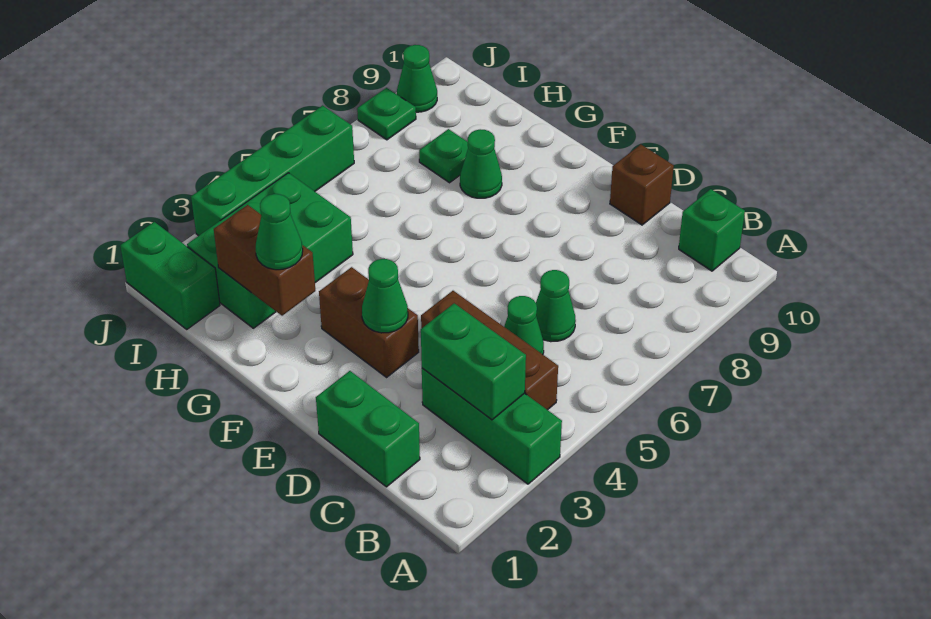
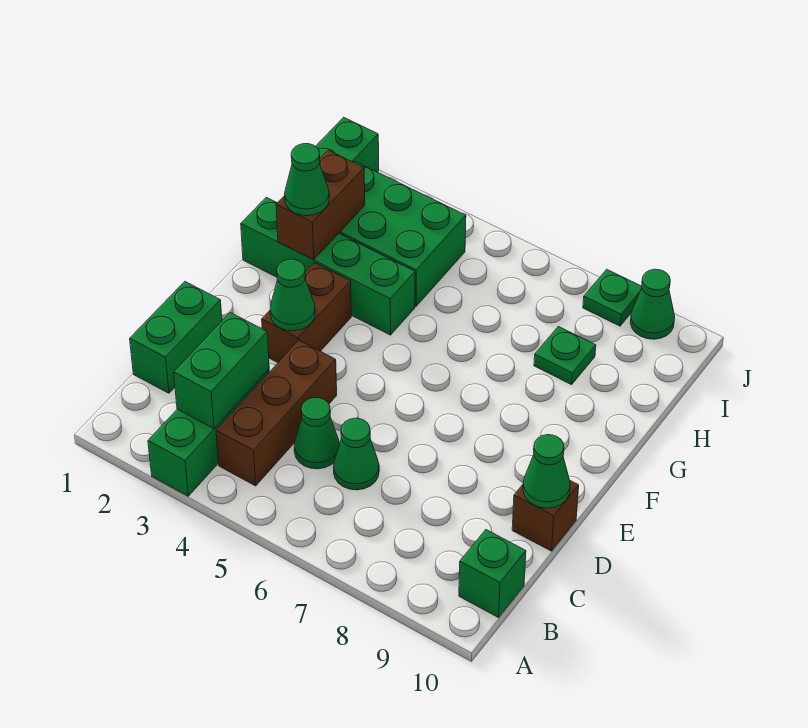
green cone G8 level 1 -> green cone D10 level 2
green brick J3:J6 level 1 -> green brick G1:G4 level 1

